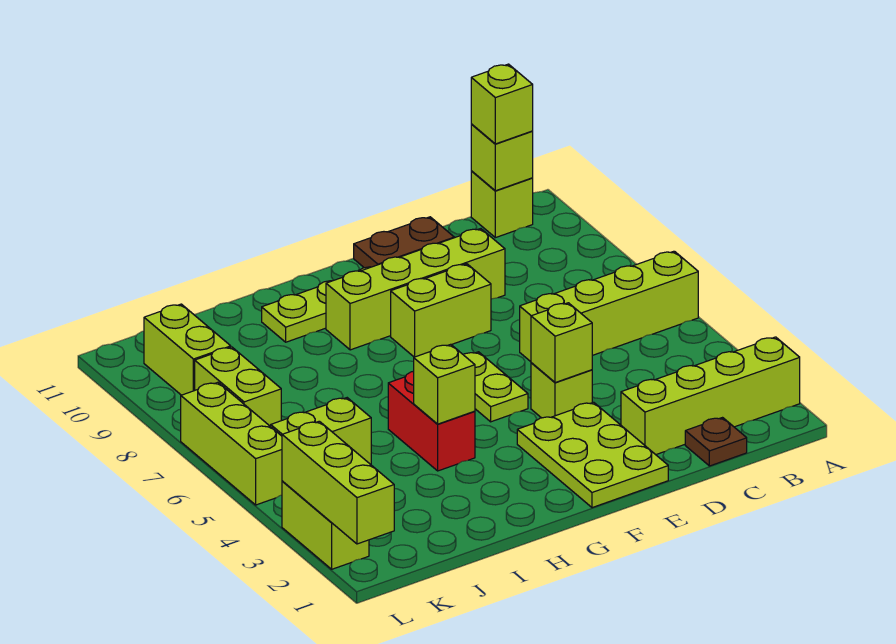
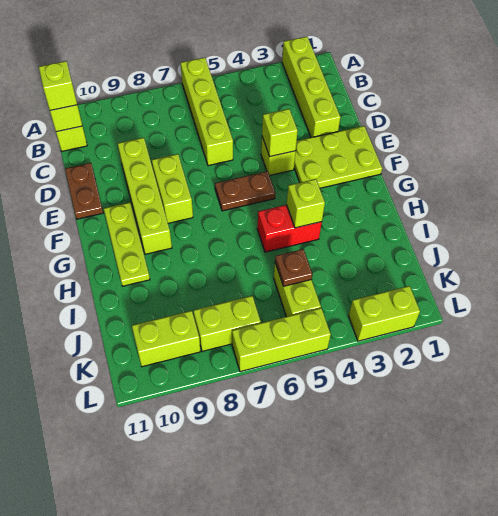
brown plate C1 level 1 -> brown plate J5 level 2
lime plate F5:F6 level 1 -> brown plate F5:F6 level 1
lime brick L1:L3 level 2 -> none

